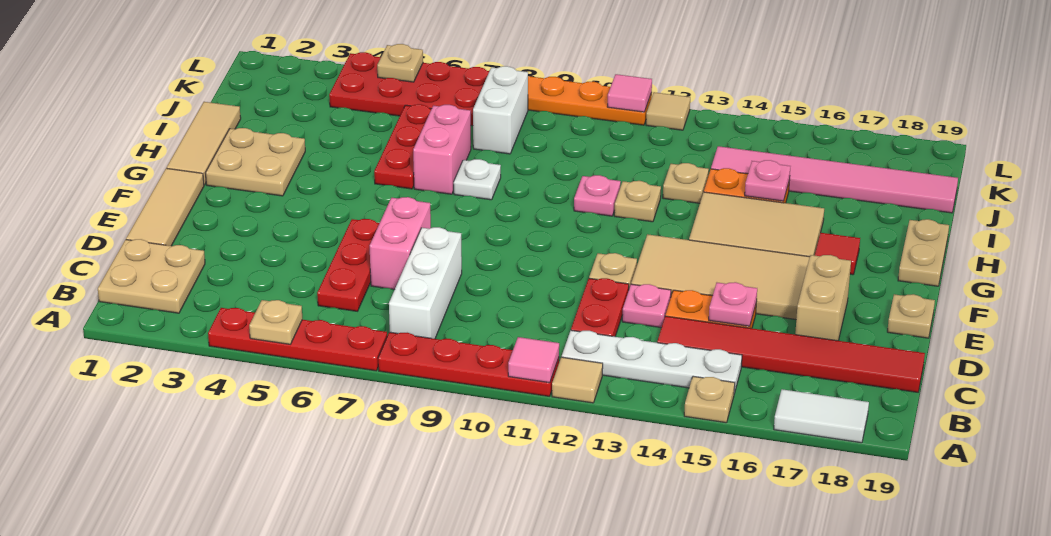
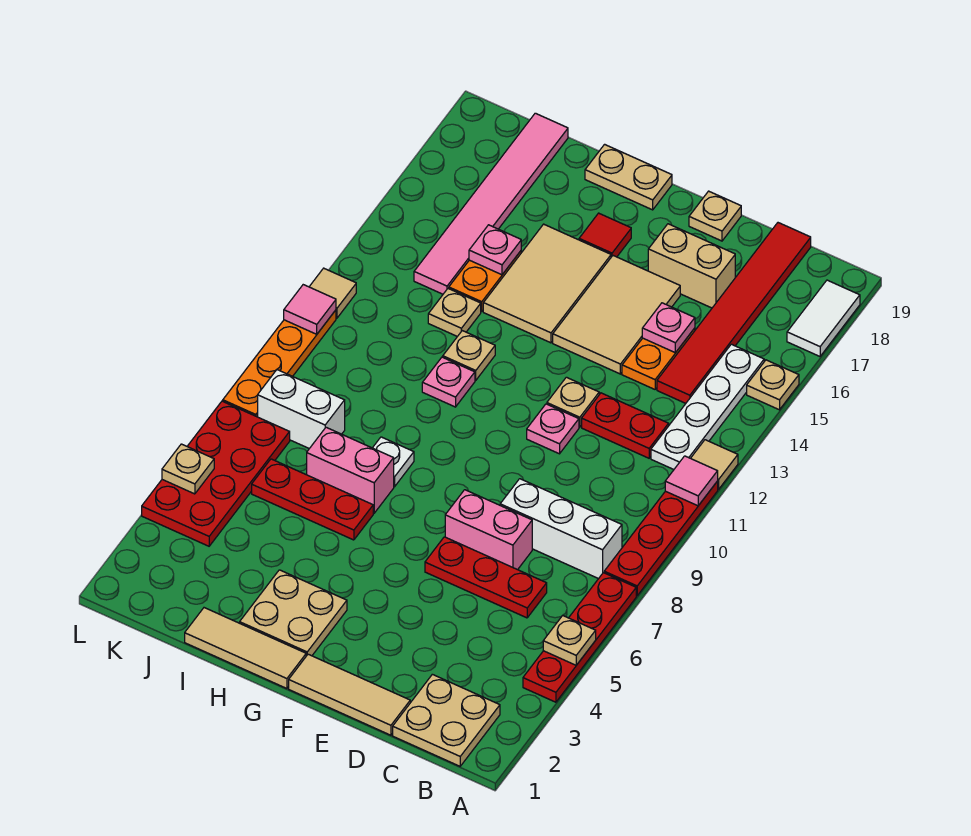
pink plate D13 level 1 -> pink plate E11 level 1
tan tile E13:F16 level 1 -> tan tile E14:F16 level 1

